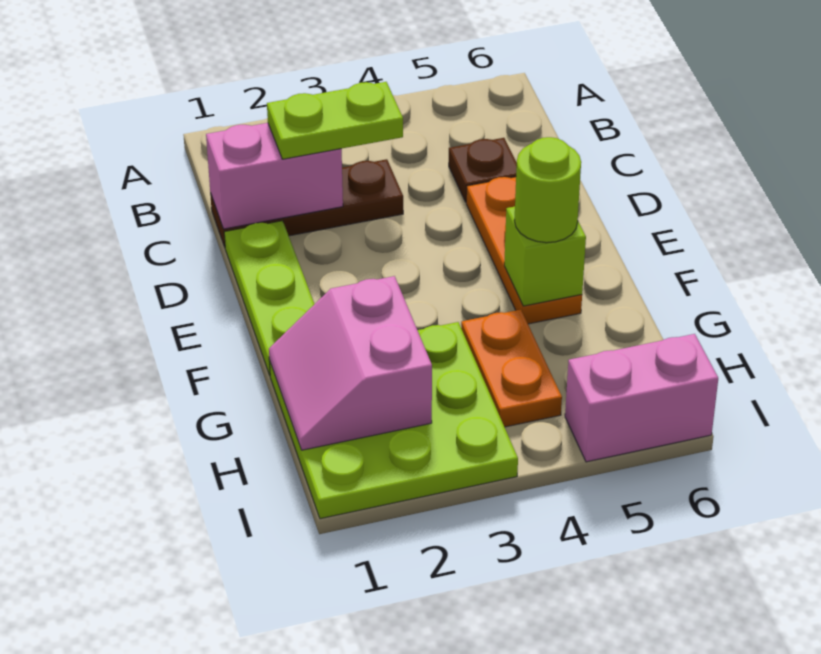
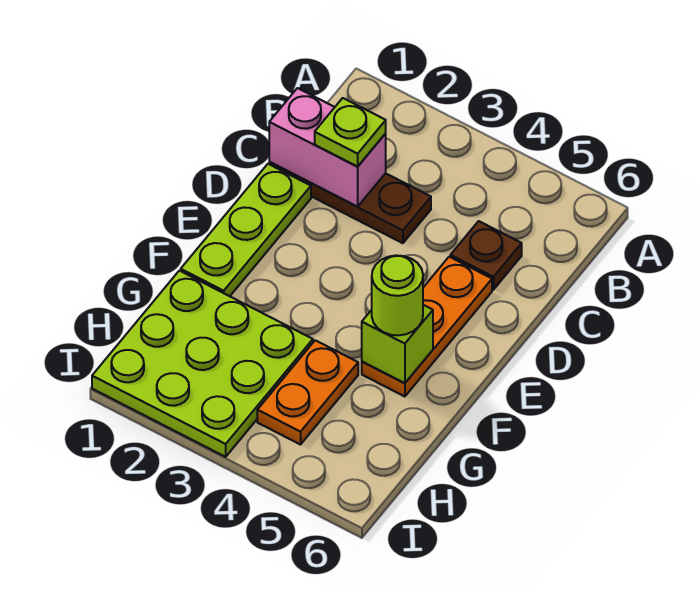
lime plate C2:C3 level 3 -> lime plate C2 level 3
pink slope G1:H2 level 2 top 2 -> none
pink brick I5:I6 level 1 -> none

